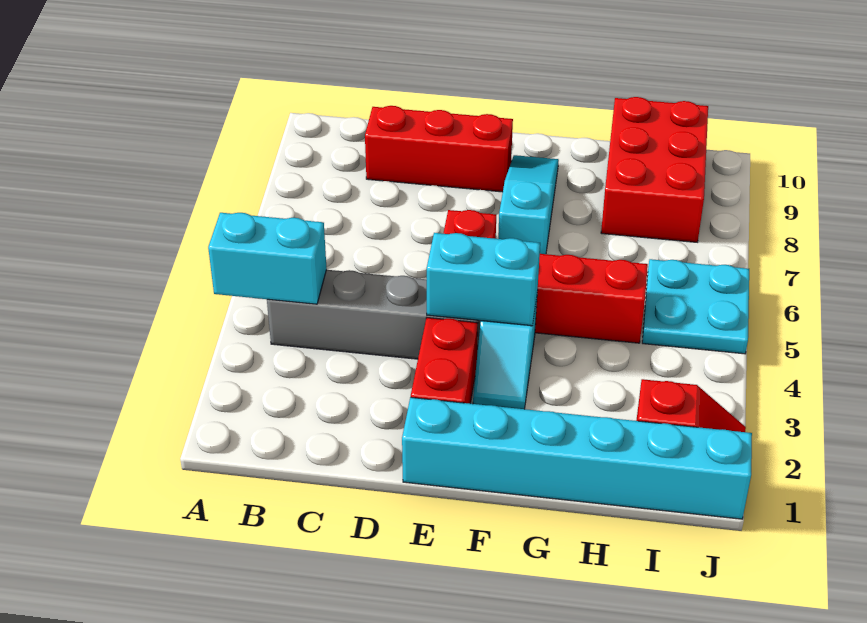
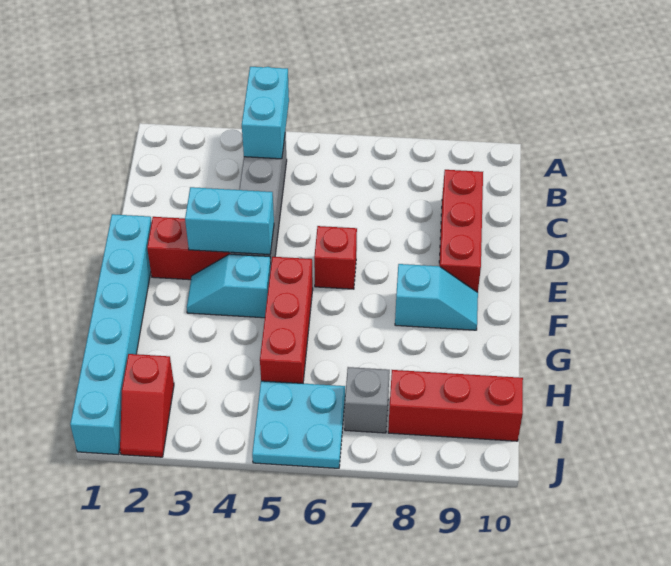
cyan brick E4:F4 level 2 -> cyan brick E3:E4 level 2
cyan slope F7:F9 level 1 top 7 -> cyan slope F8:F9 level 1 top 8
red brick H8:I10 level 1 -> red brick I8:I10 level 1
none -> grey brick I7 level 1

